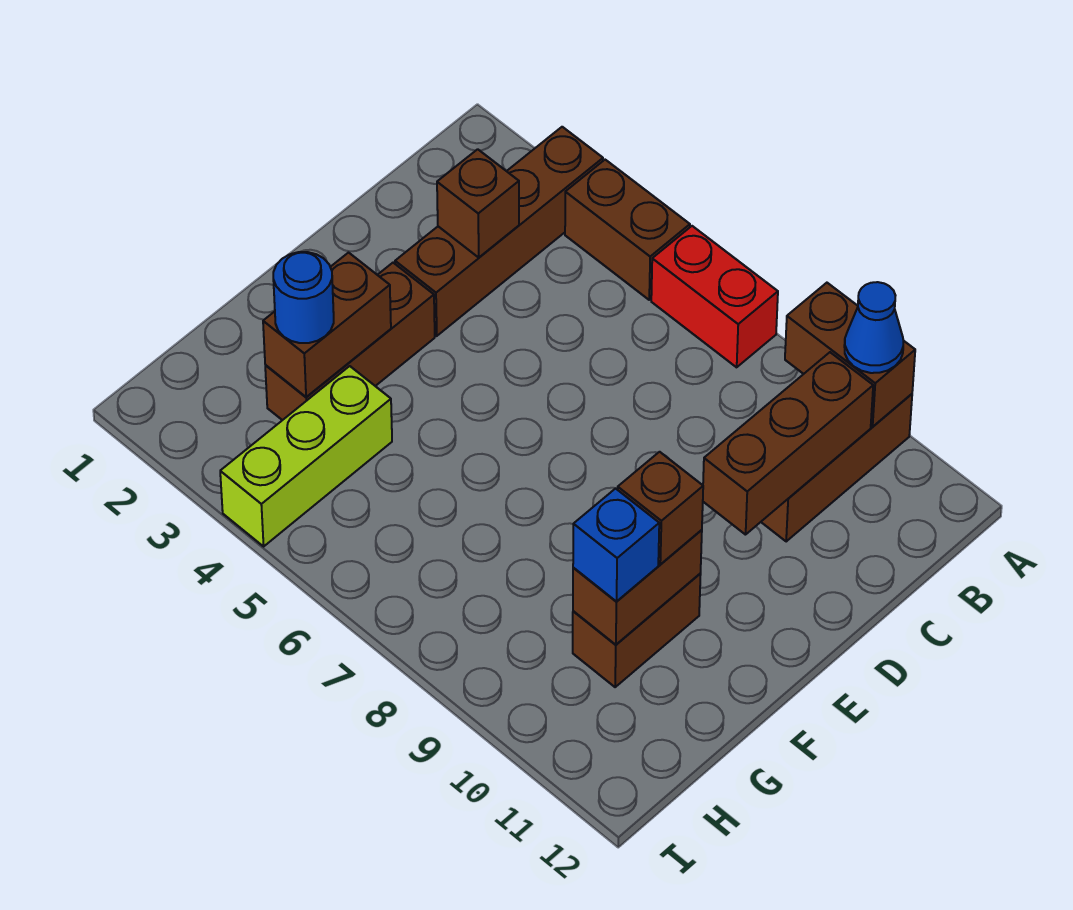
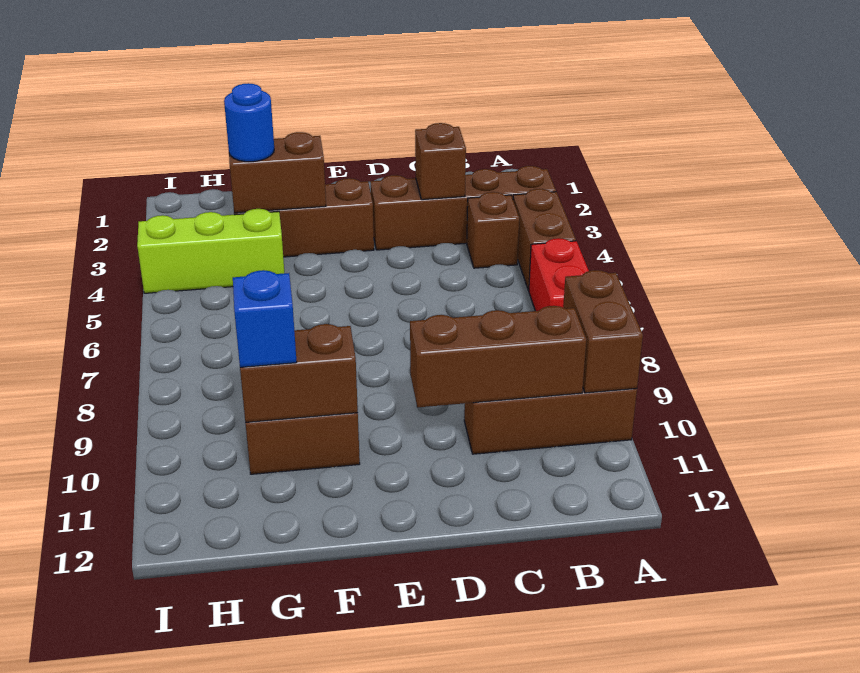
blue cone A10 level 3 -> none
brown brick F10 level 3 -> brown brick B4 level 1

